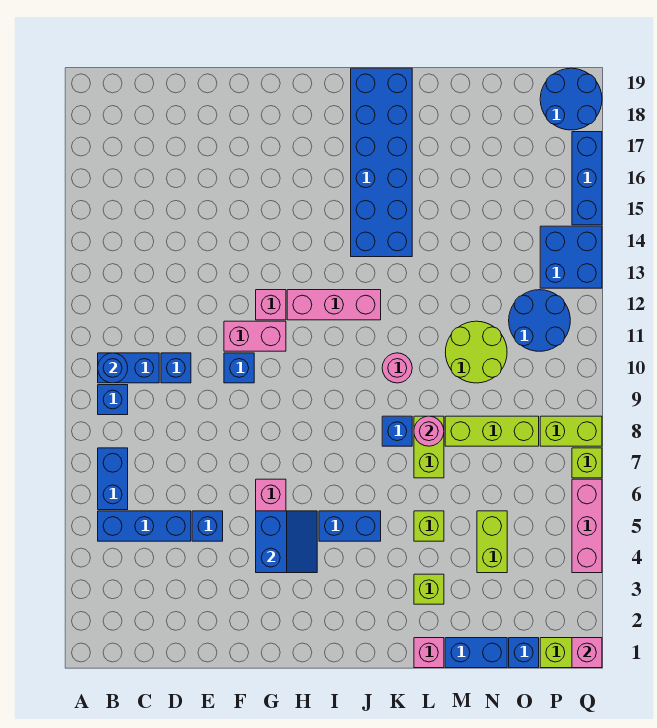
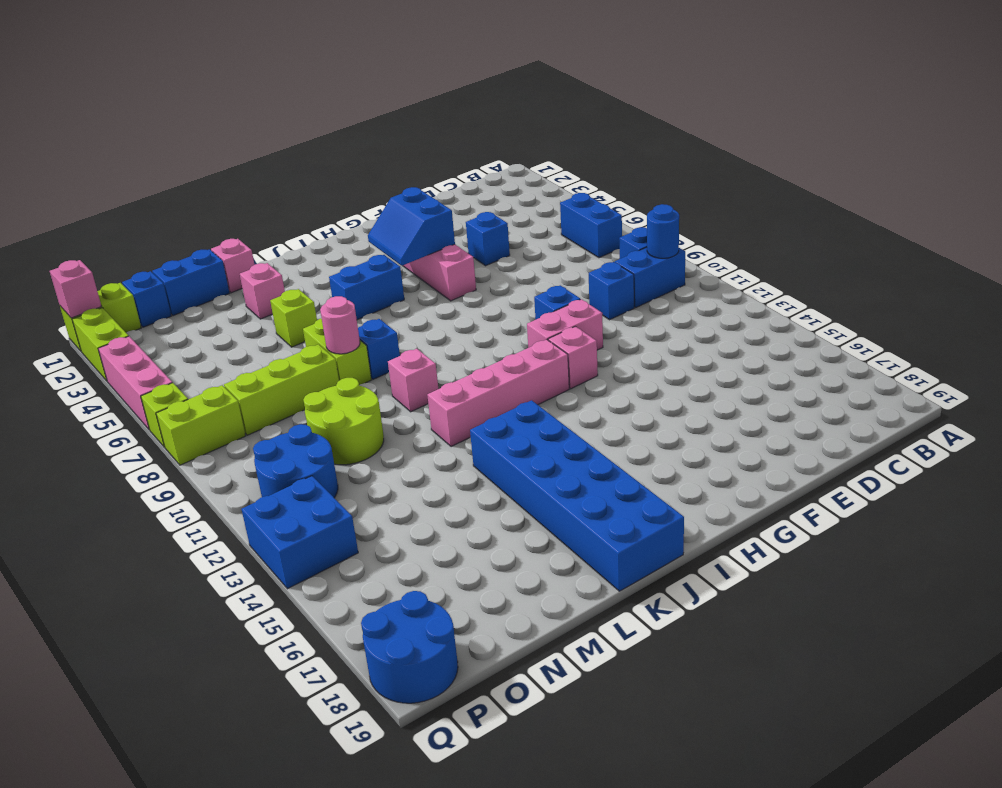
blue brick B5:D5 level 1 -> none
pink brick H12:J12 level 1 -> pink brick H12:K12 level 1
pink round brick K10 level 1 -> pink brick K10 level 1
lime brick L3 level 1 -> pink brick L3 level 1
lime brick N4:N5 level 1 -> lime brick Q2:Q3 level 1
blue brick Q15:Q17 level 1 -> none

